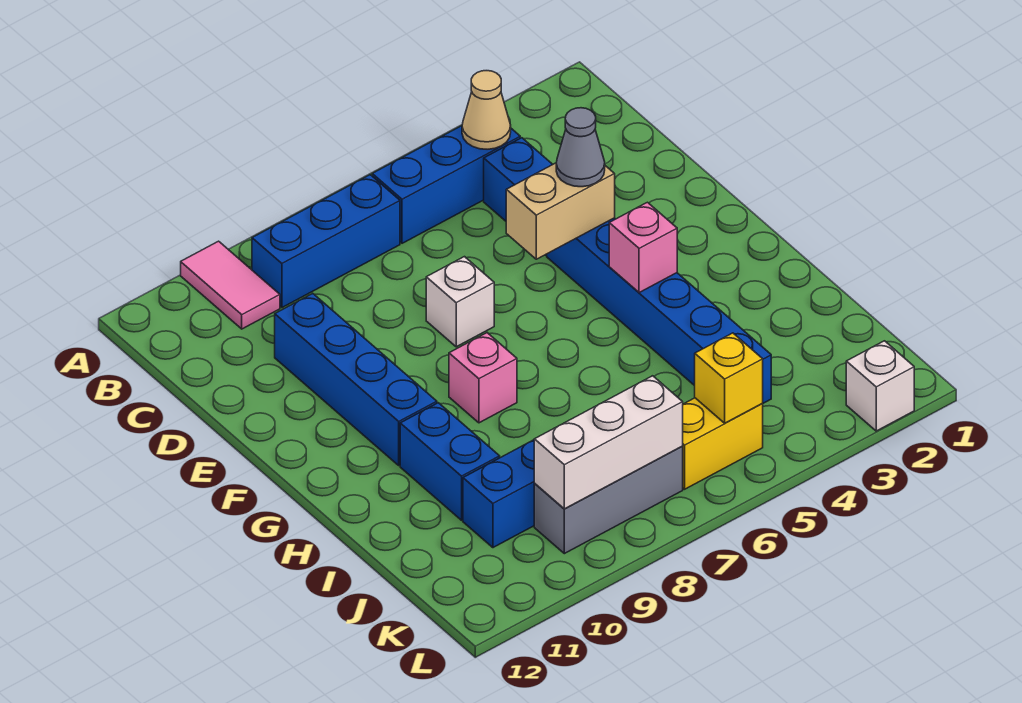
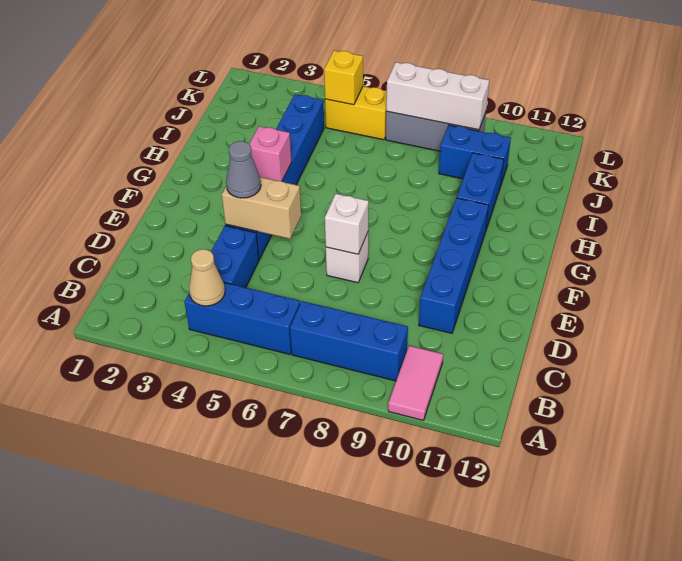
pink brick G8 level 1 -> none
white brick L2 level 1 -> white brick E7 level 2

